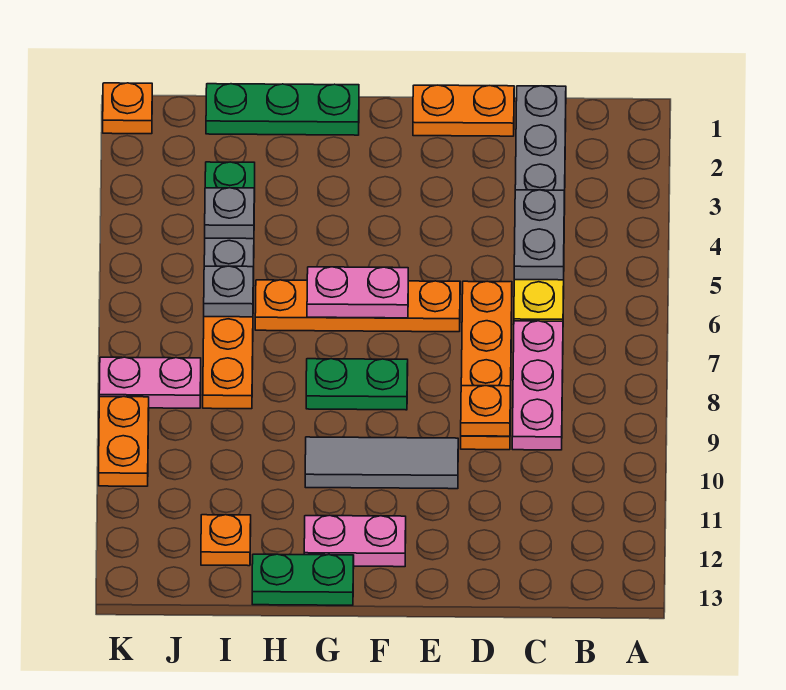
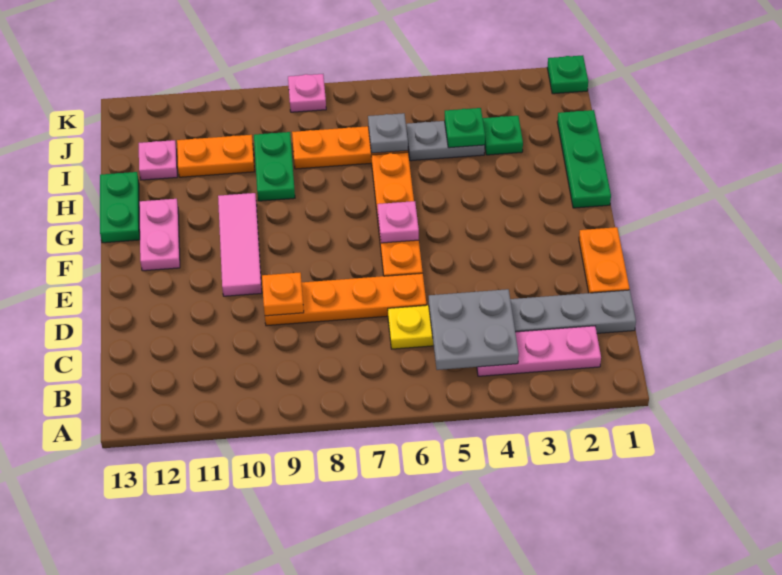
grey plate C4:C5 level 2 -> grey plate B4:C5 level 2
pink plate C7:C9 level 1 -> pink plate B2:B4 level 1
grey tile E10:G10 level 1 -> pink tile E10:G10 level 1
pink plate F6:G6 level 2 -> pink plate F6 level 2
green plate F8:G8 level 1 -> green plate H9:I9 level 1
grey plate I4 level 2 -> green plate I4 level 2
orange plate I12 level 1 -> pink plate I12 level 1
pink plate J8:K8 level 1 -> pink plate K8 level 1
orange plate K1 level 1 -> green plate K1 level 1
orange plate K9:K10 level 1 -> orange plate I10:I11 level 1

